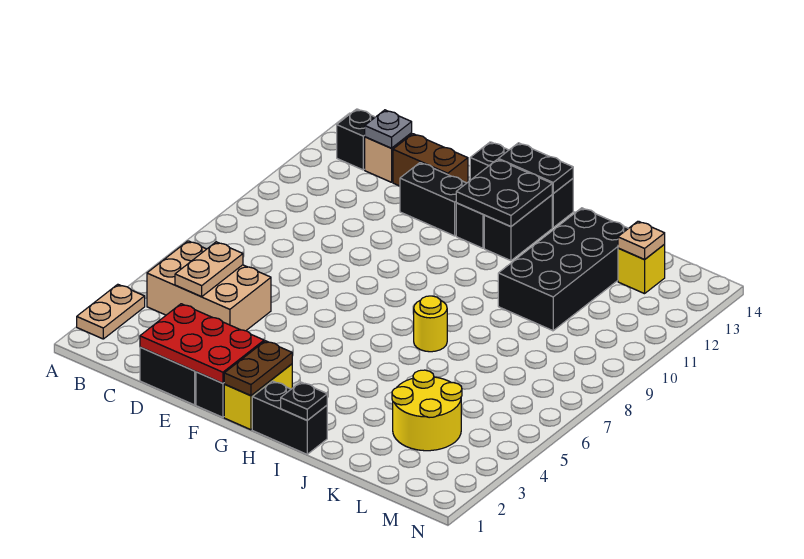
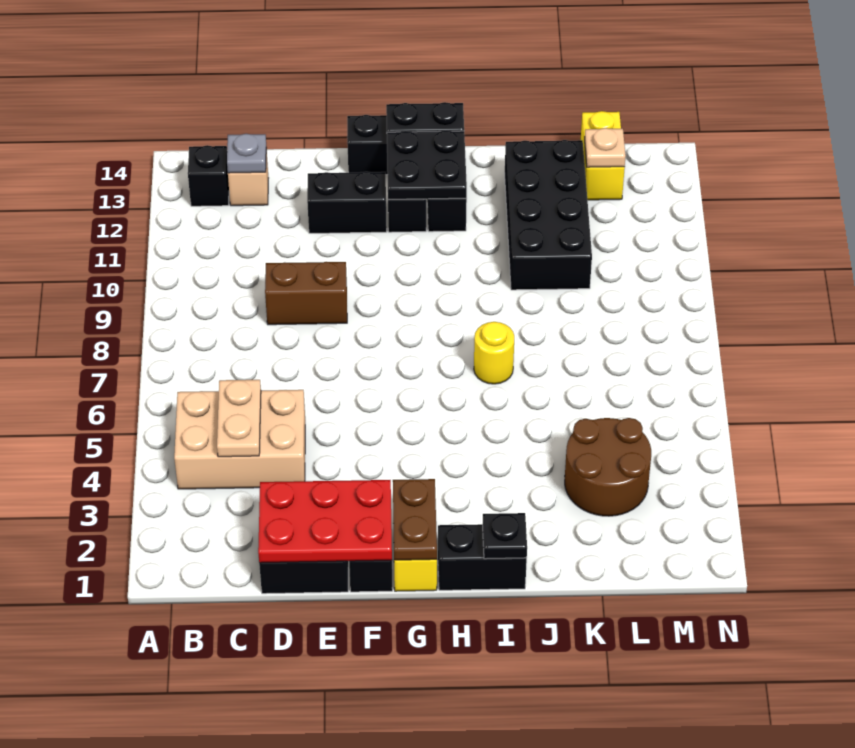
tan plate A2:A3 level 1 -> none
brown brick D13:E13 level 1 -> brown brick D9:E9 level 1
yellow round brick K3:L4 level 1 -> brown round brick K3:L4 level 1
yellow brick L13 level 1 -> yellow brick L13:L14 level 1

